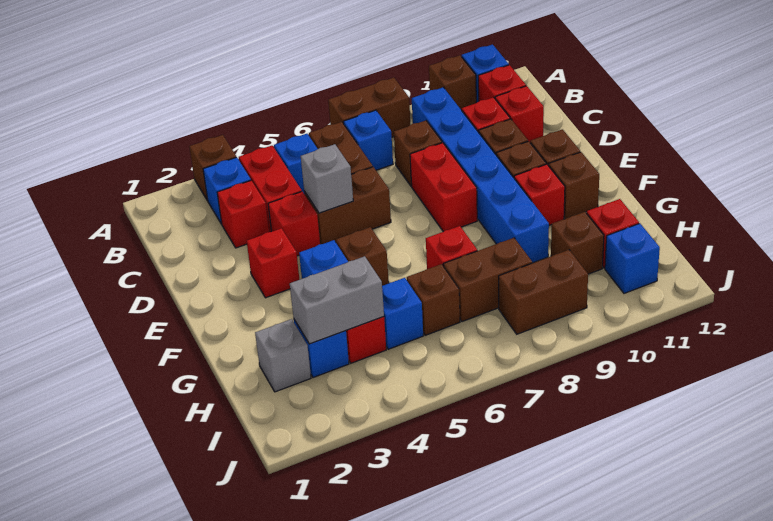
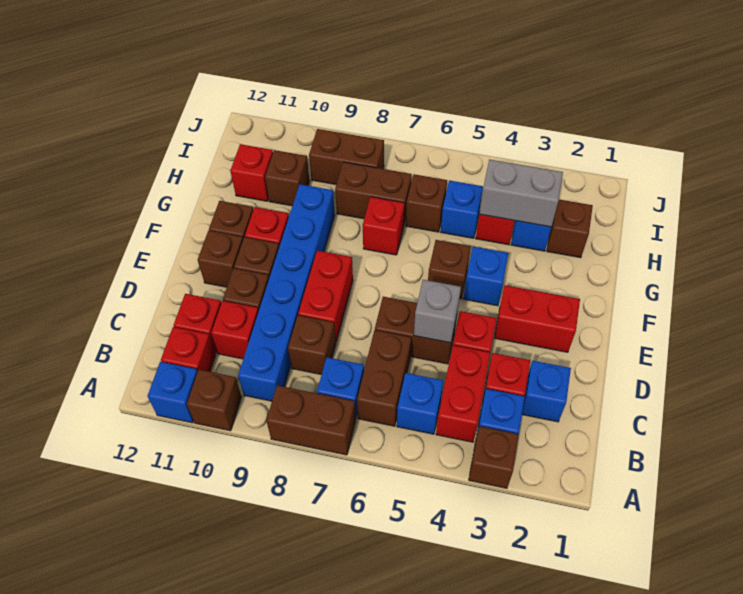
red brick E3 level 1 -> red brick E2:E3 level 1
grey brick H2 level 1 -> brown brick H2 level 1
blue brick I11 level 1 -> blue brick C2 level 1

